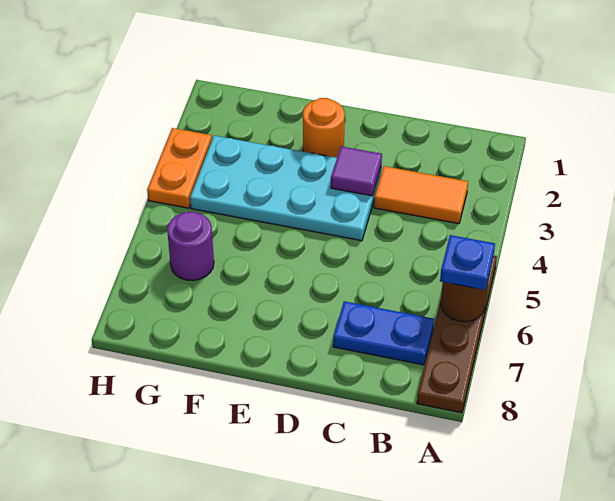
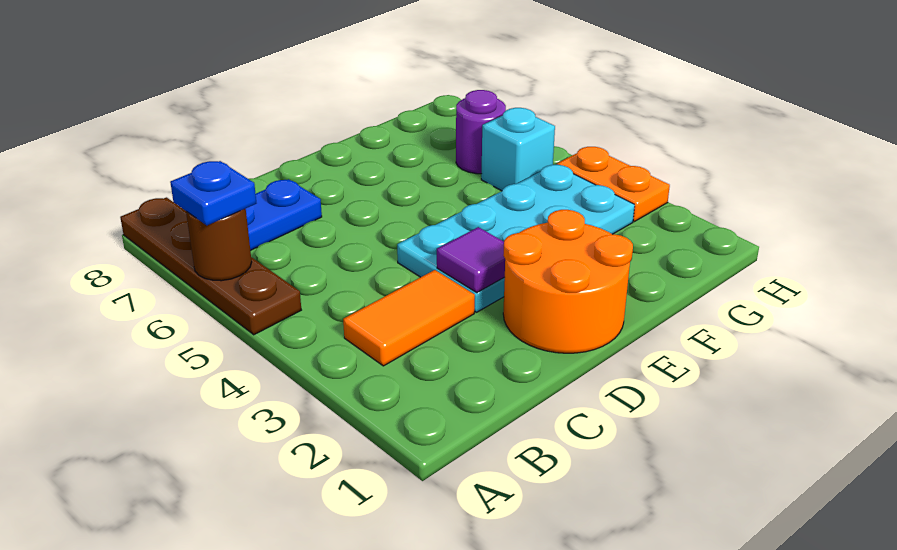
orange round brick E2 level 1 -> orange round brick D1:E2 level 1
none -> cyan brick G5 level 1

